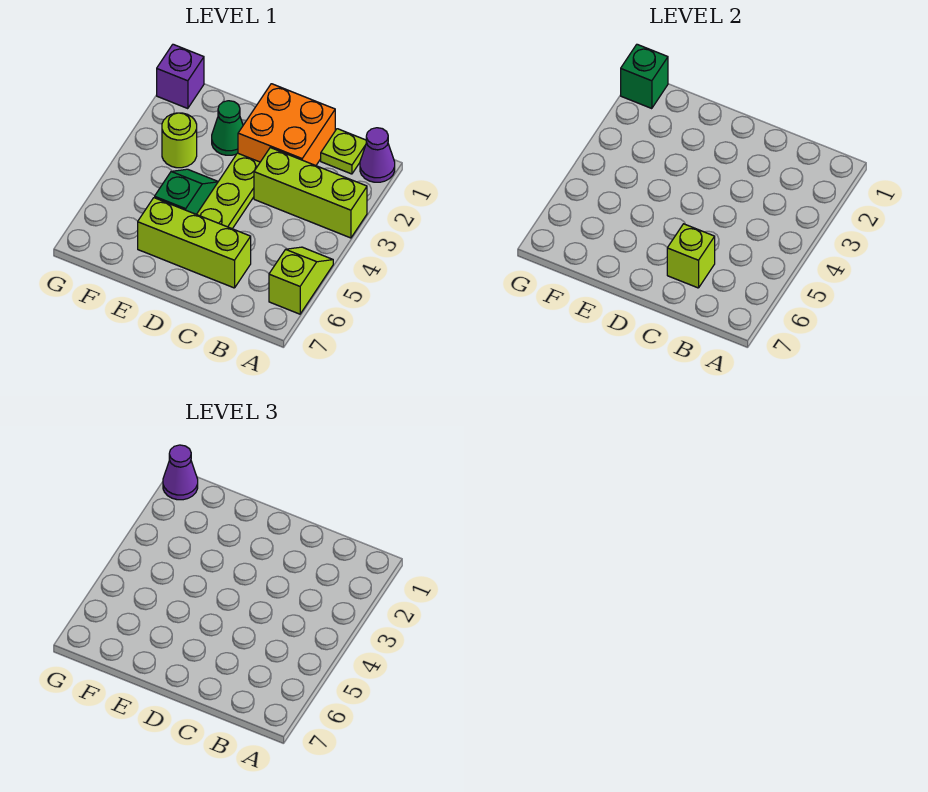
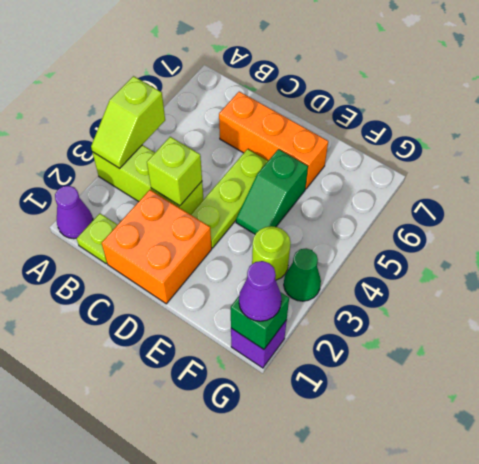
lime slope A5:A6 level 1 top 6 -> lime slope A3:A4 level 2 top 4
lime brick C6:E6 level 1 -> orange brick C6:E6 level 1
lime brick C6 level 2 -> lime brick C3 level 2
green cone E2 level 1 -> green cone G3 level 1

